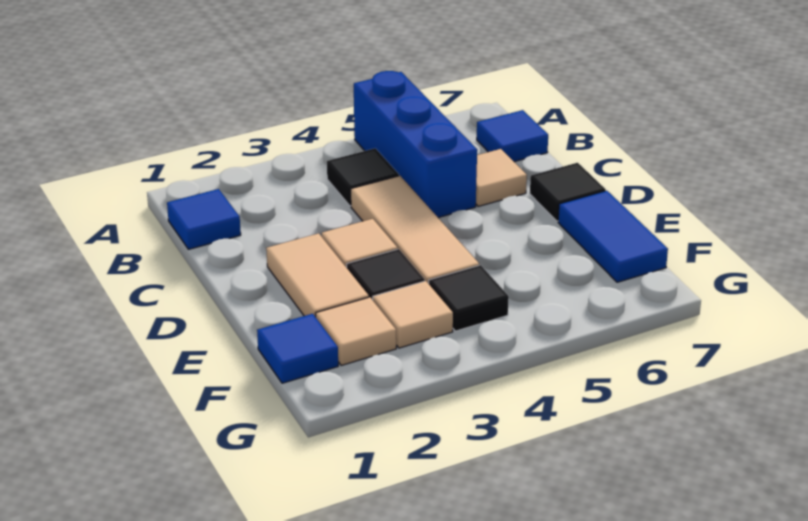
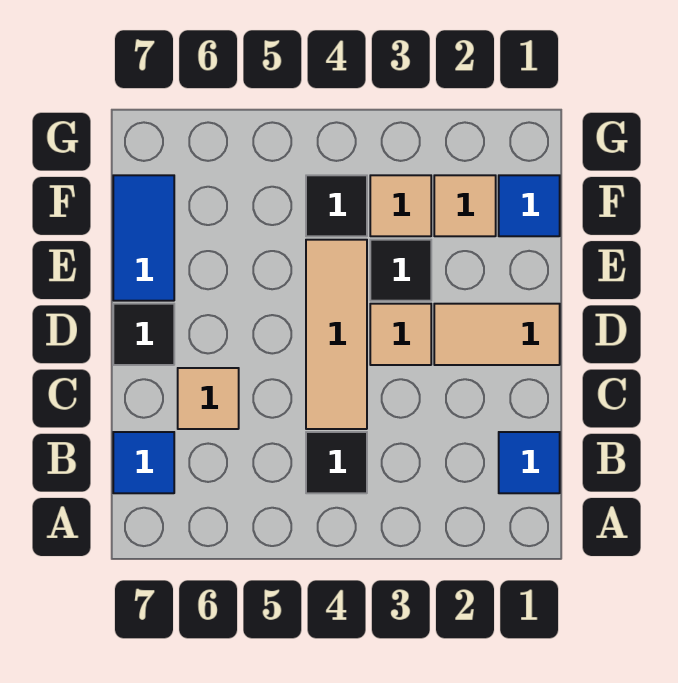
blue brick A5:C5 level 1 -> none
tan tile D2:E2 level 1 -> tan tile D1:D2 level 1

